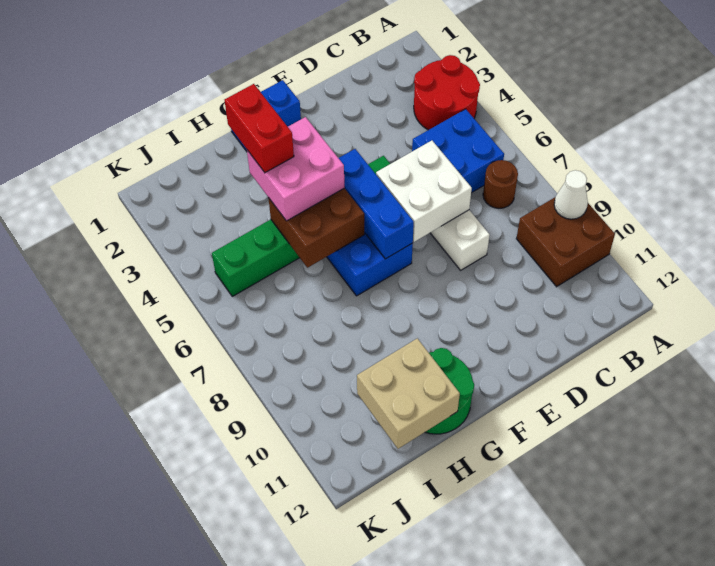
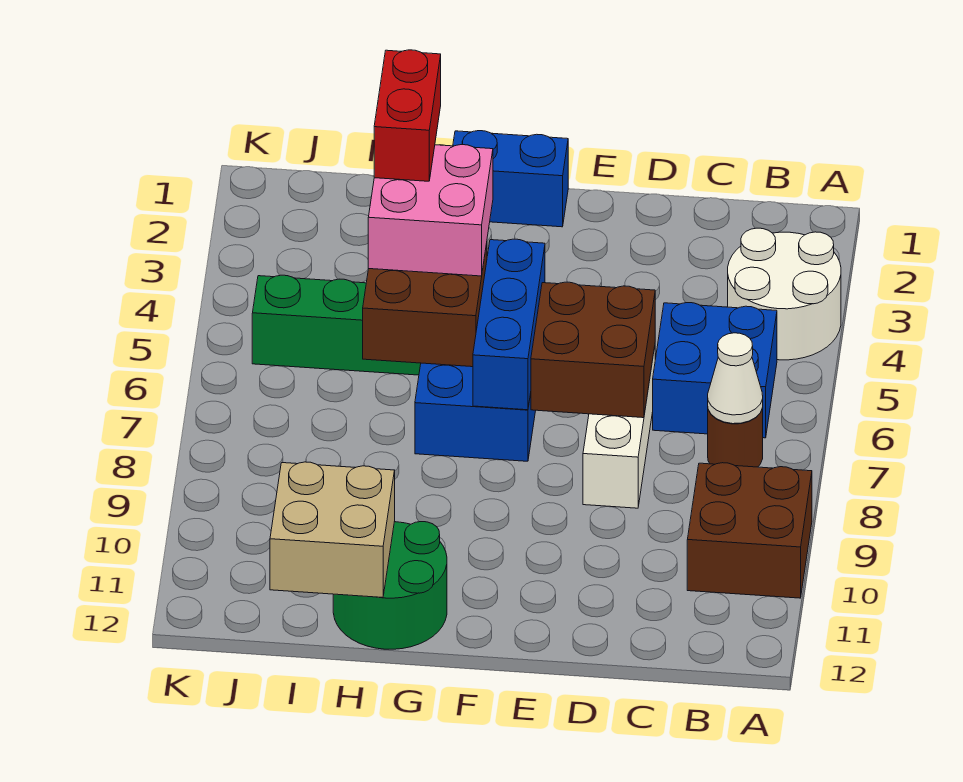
red round brick A3:B4 level 1 -> white round brick A3:B4 level 1
white cone A9 level 2 -> white cone B7 level 2
white brick D6:E7 level 2 -> brown brick D6:E7 level 2

